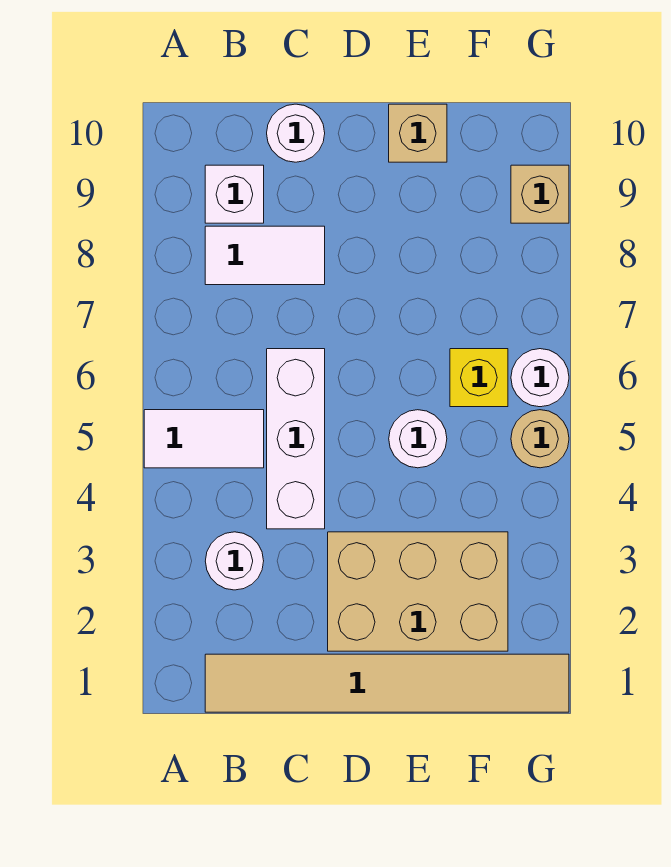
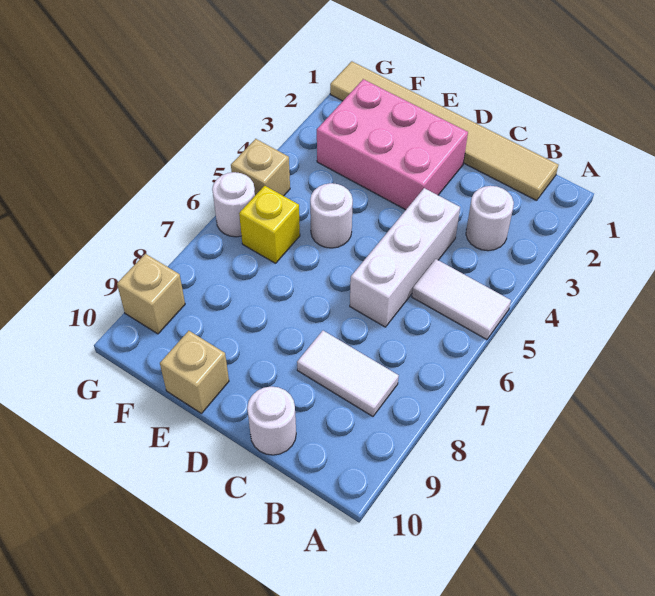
white brick B9 level 1 -> none
tan brick D2:F3 level 1 -> pink brick D2:F3 level 1
tan round brick G5 level 1 -> tan brick G5 level 1

